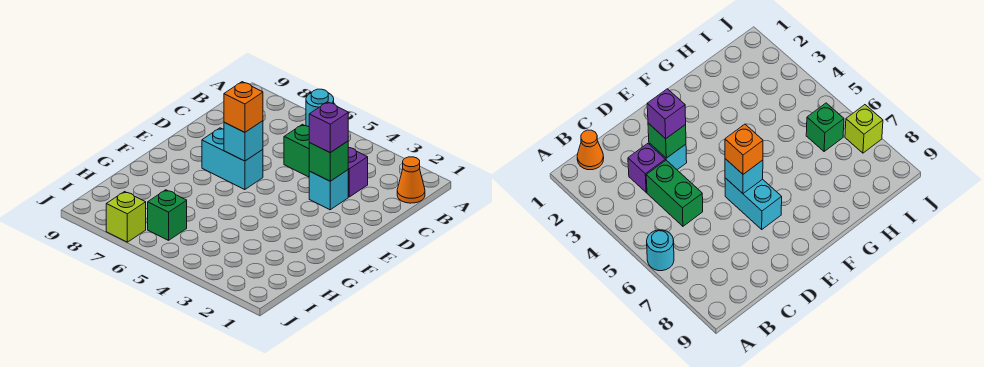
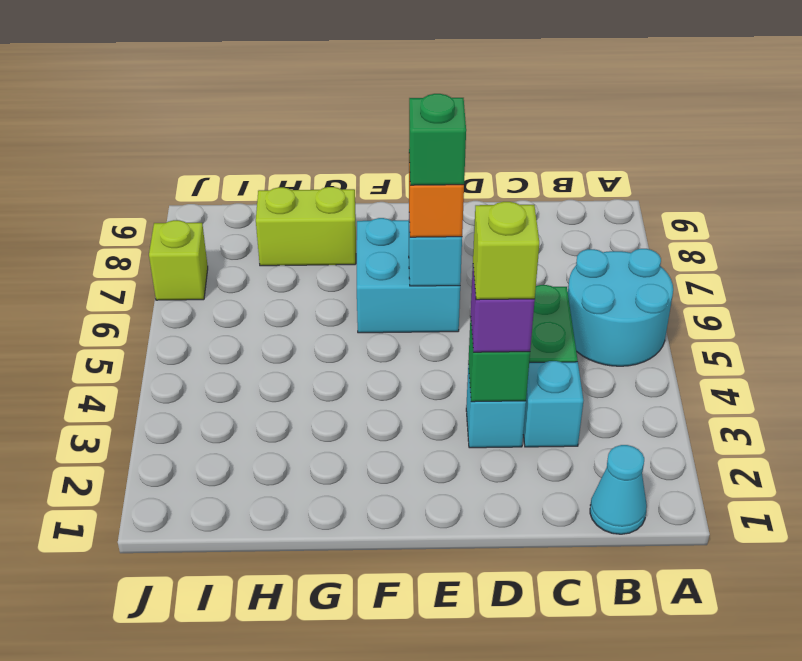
cyan round brick A6 level 1 -> cyan round brick A5:B6 level 1
orange cone B1 level 1 -> cyan cone B1 level 1
purple brick C3 level 1 -> cyan brick C3 level 1
none -> lime brick D3 level 4
cyan brick E6:E7 level 1 -> cyan brick E6:F7 level 1
none -> lime brick G8:H8 level 1
green brick I6 level 1 -> green brick E6 level 4

